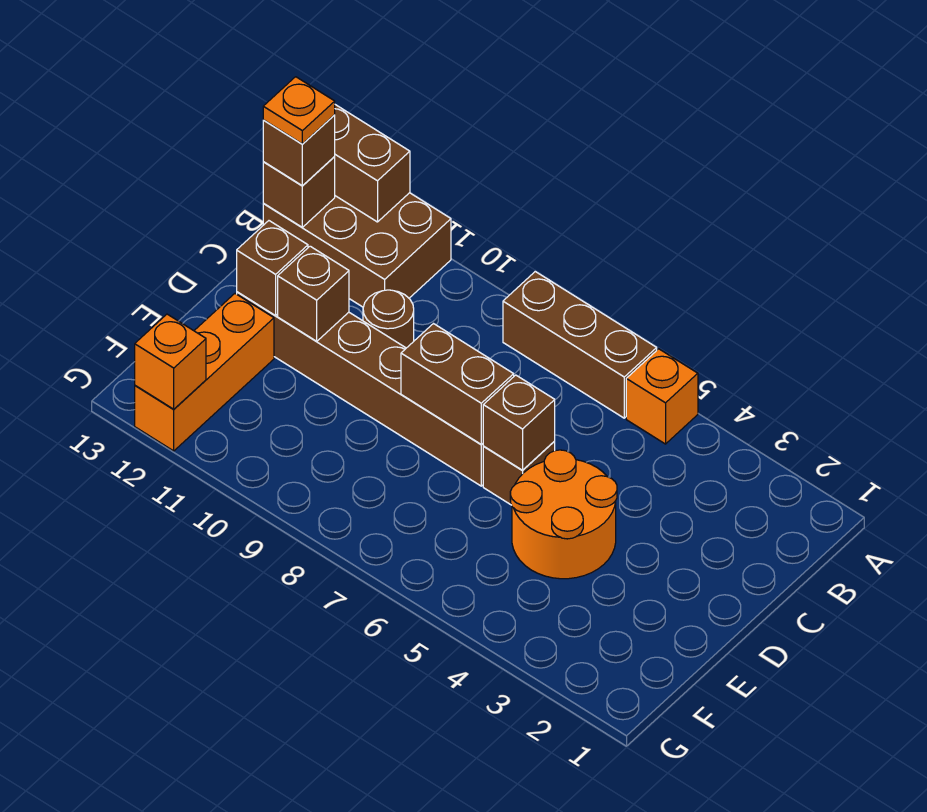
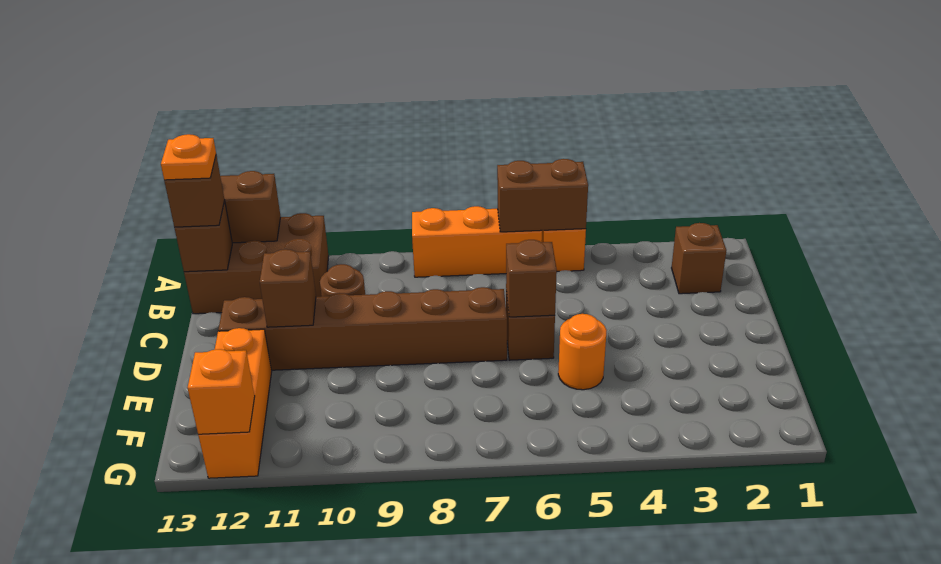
brown brick A6:A8 level 1 -> orange brick A6:A8 level 1
orange round brick D4:E5 level 1 -> orange round brick E5 level 1
brown brick D7:D8 level 2 -> brown brick A5:A6 level 2
brown brick D12 level 2 -> brown brick B2 level 1

